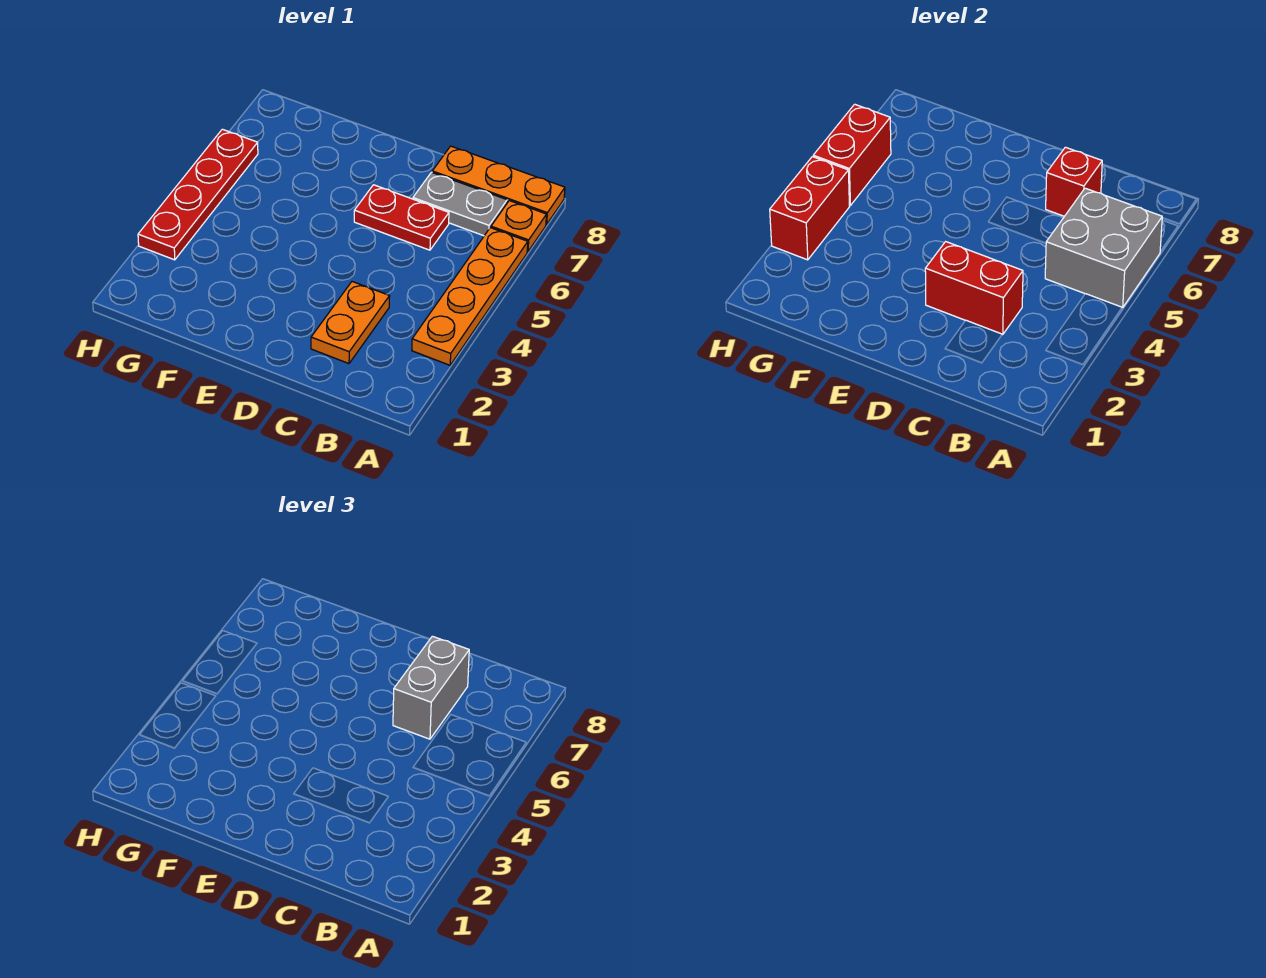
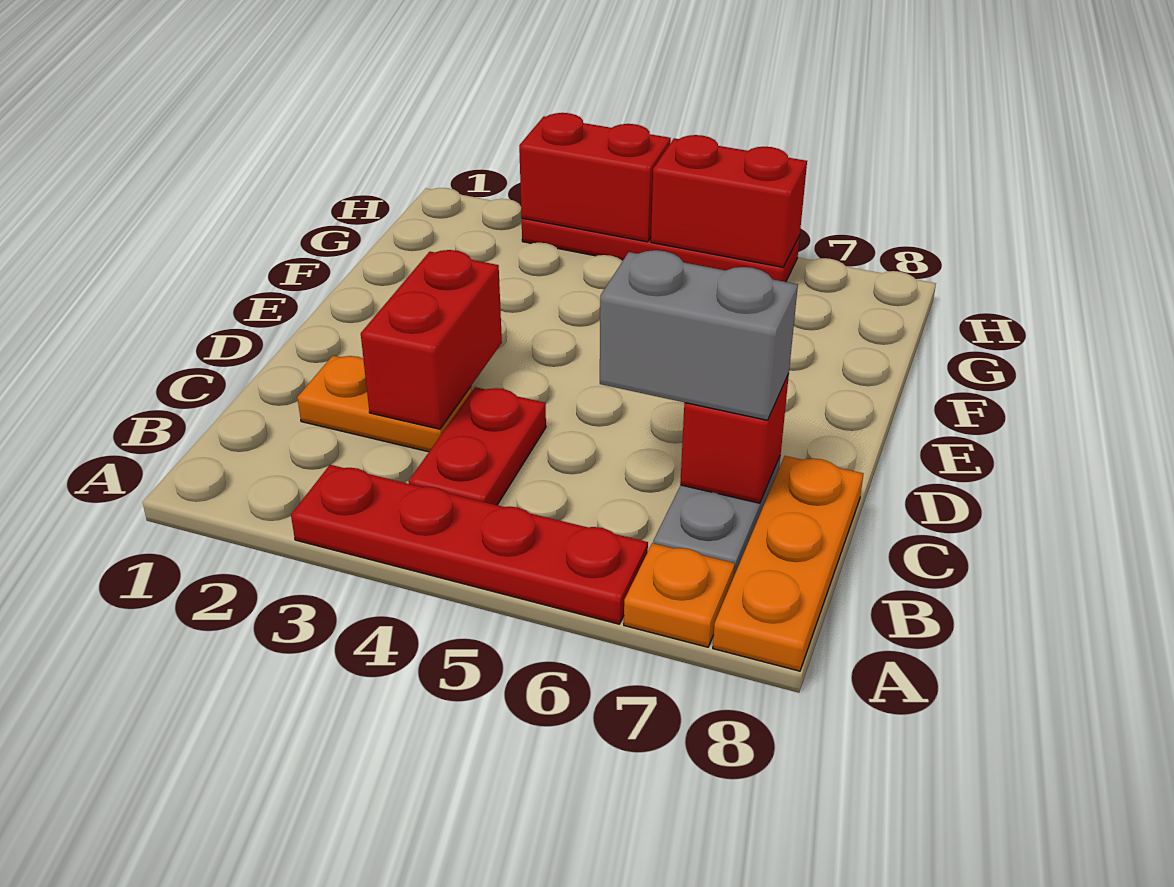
orange plate A3:A6 level 1 -> red plate A3:A6 level 1
grey brick A5:B6 level 2 -> none
red plate C6:D6 level 1 -> red plate B4:C4 level 1

